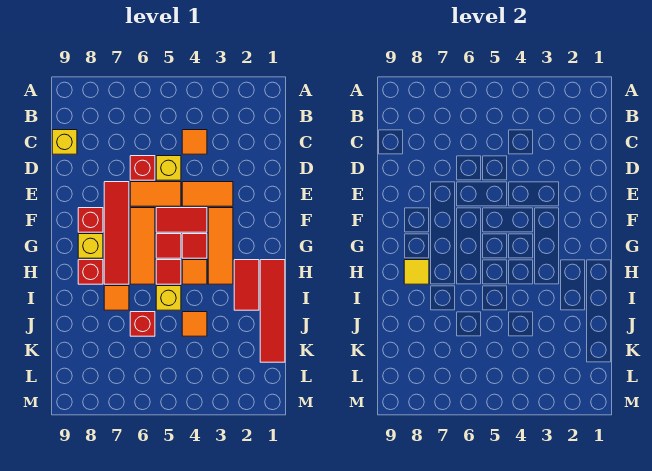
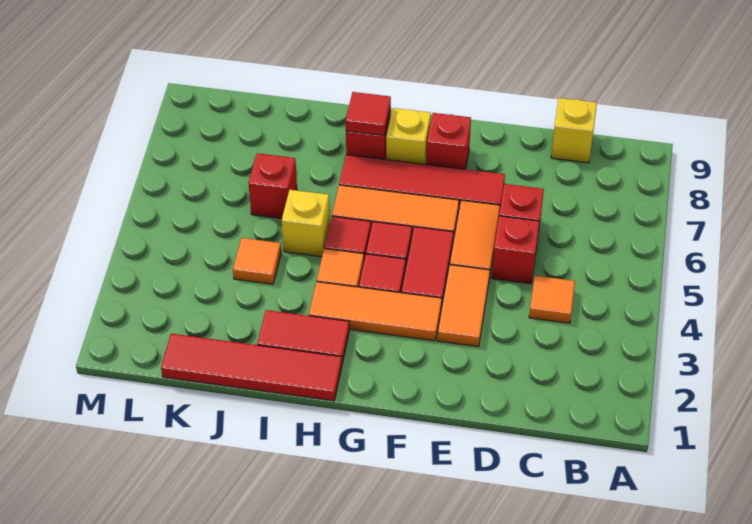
yellow brick D5 level 1 -> red brick D5 level 1
yellow tile H8 level 2 -> red tile H8 level 2
orange tile I7 level 1 -> none

